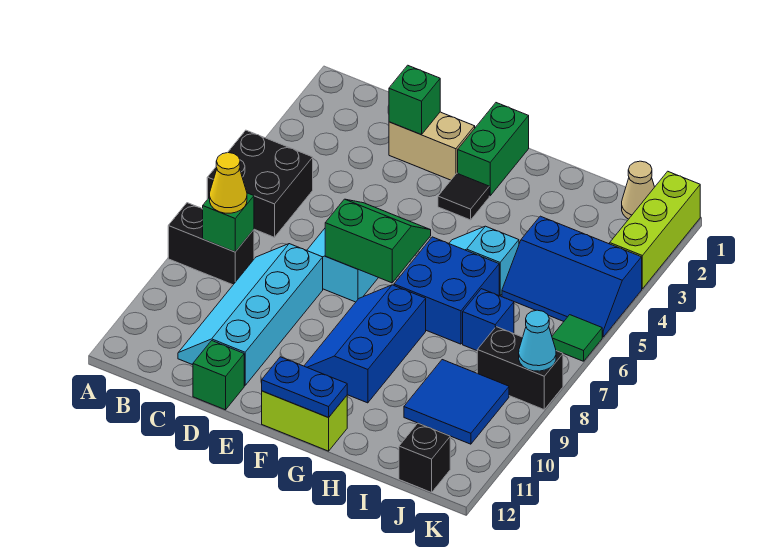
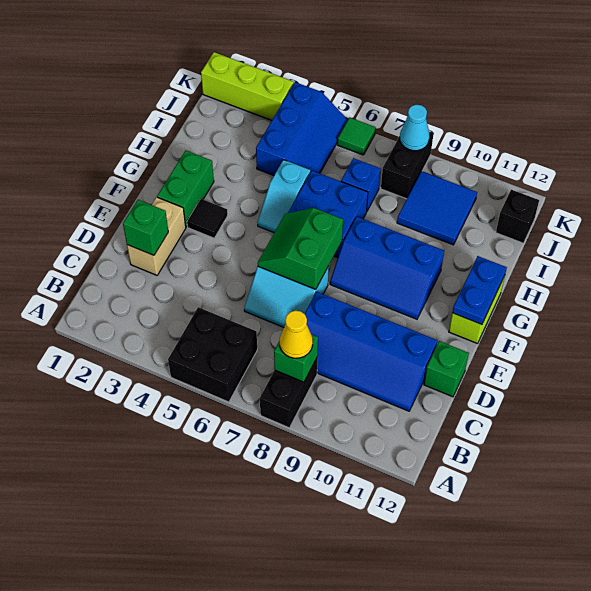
cyan slope C8:D11 level 1 top D -> blue slope C8:D11 level 1 top D
green brick F1:F2 level 1 -> green brick F2:G2 level 1
tan cone J1 level 1 -> none

